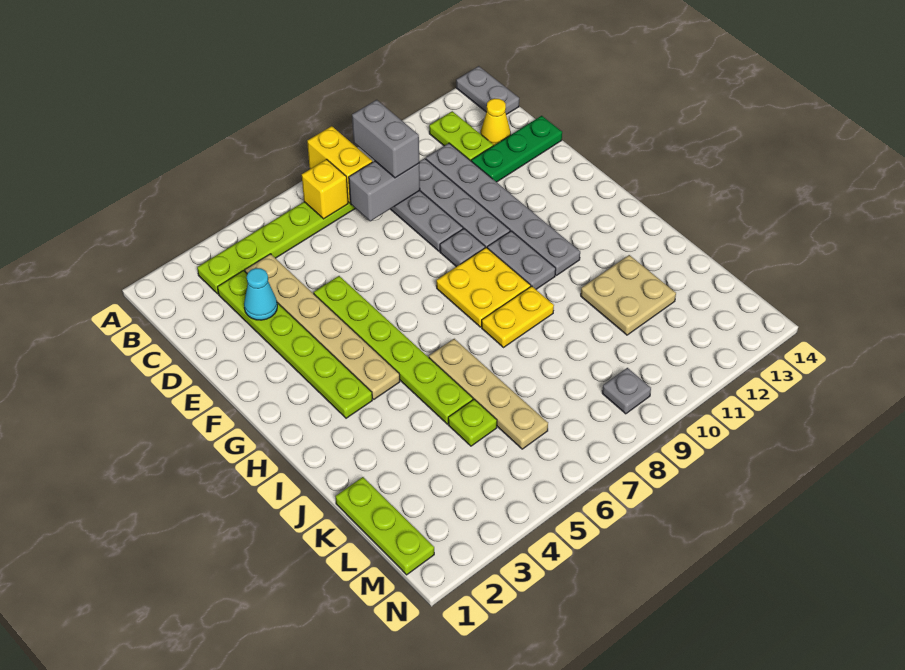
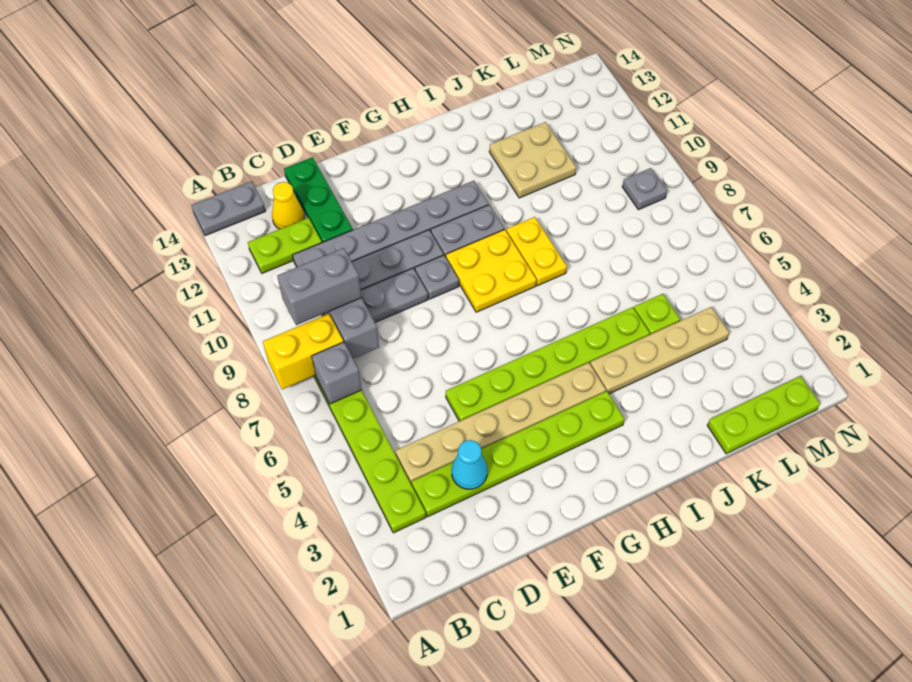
yellow brick B7 level 2 -> grey brick B7 level 2
tan plate I6:L6 level 1 -> tan plate I4:L4 level 1

